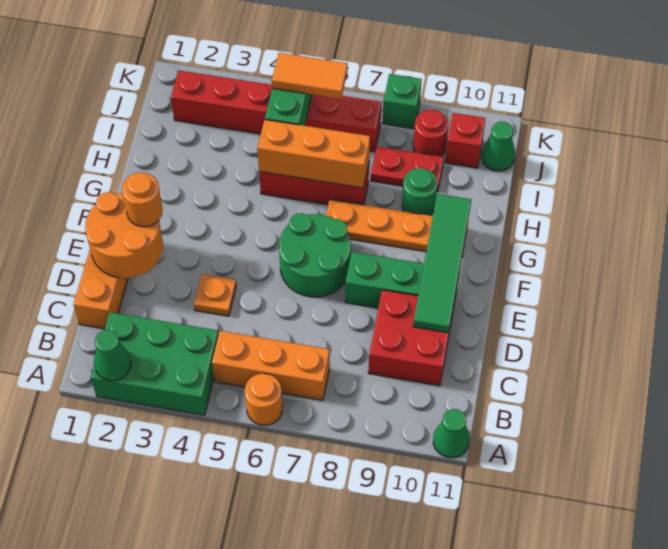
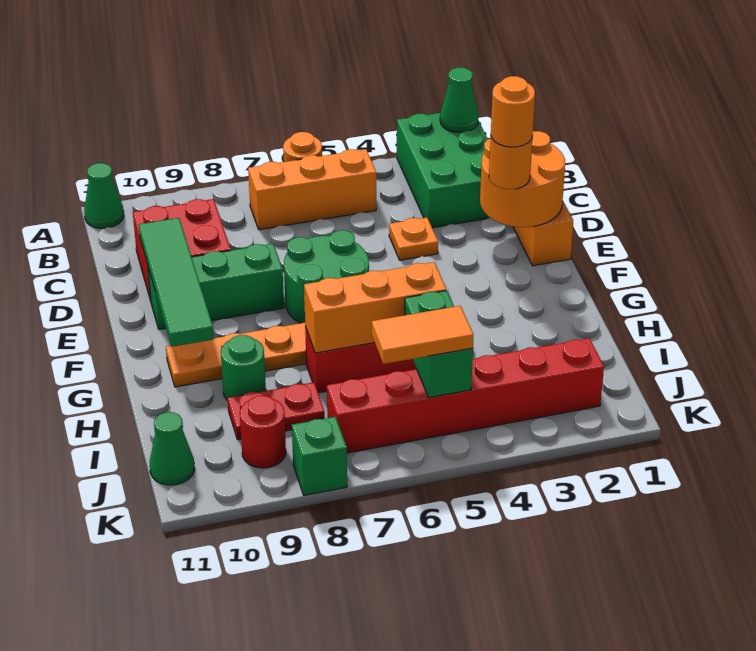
green brick A2:B4 level 1 -> green brick A2:C3 level 1
none -> orange round brick E2 level 4
red brick J10 level 1 -> none

